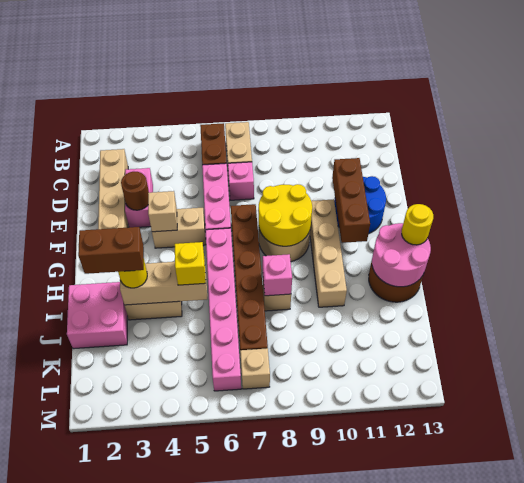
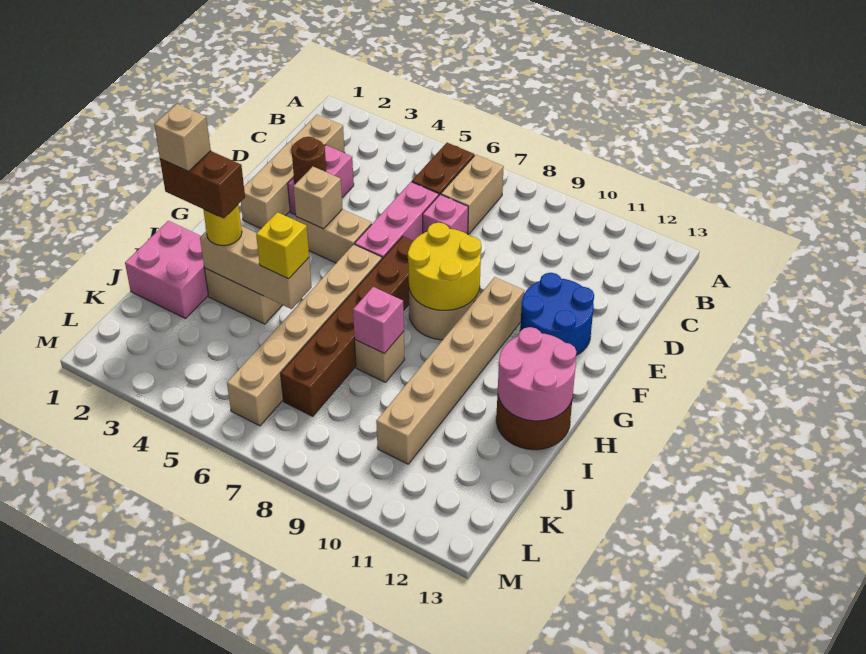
brown brick E11:G11 level 2 -> none
tan brick F10:I10 level 1 -> tan brick F10:K10 level 1
pink brick G6:L6 level 1 -> tan brick G6:L6 level 1
yellow round brick H13 level 3 -> none
tan brick L7 level 1 -> tan brick I2 level 5

